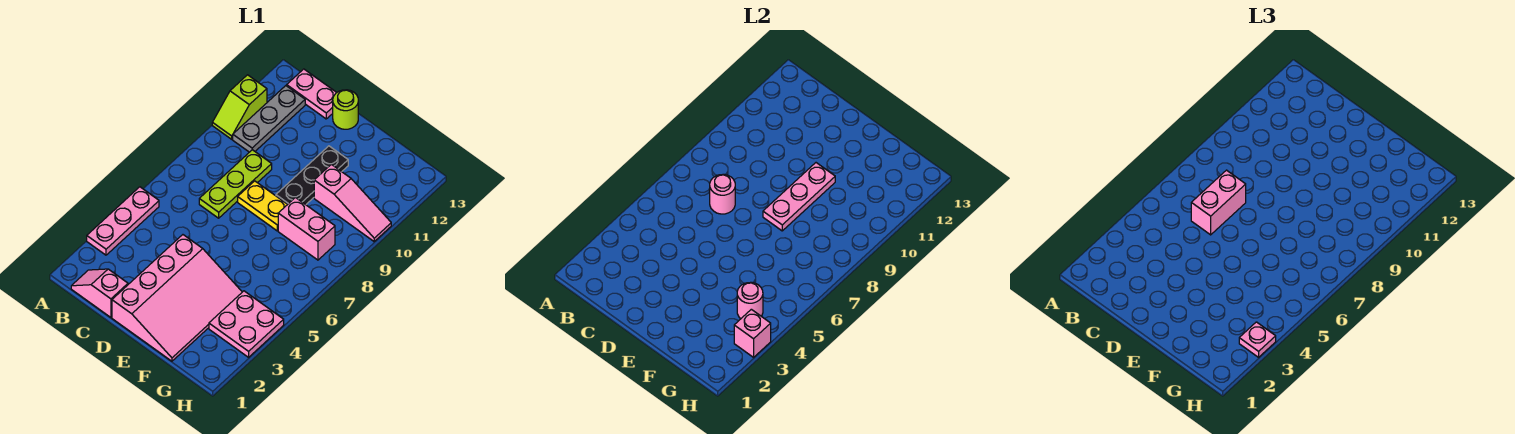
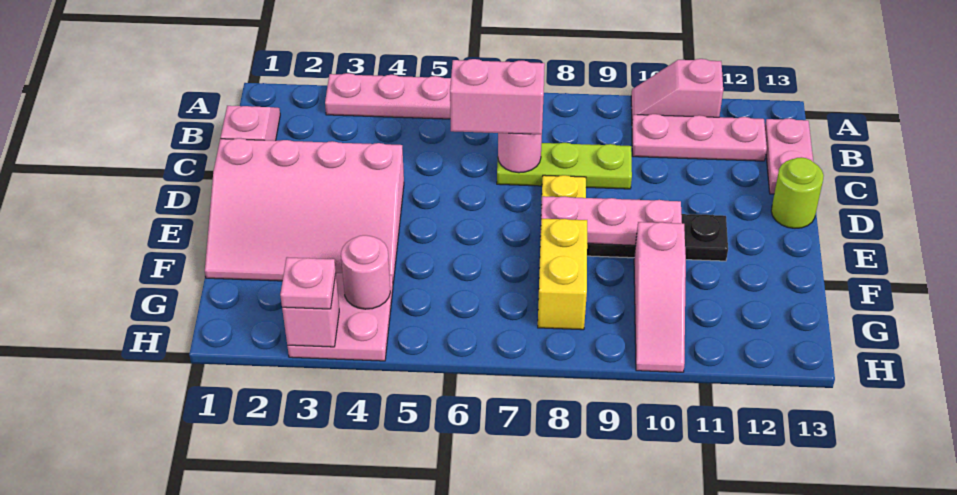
lime slope A10:A11 level 1 top 11 -> pink slope A10:A11 level 1 top 11
grey plate B10:B12 level 1 -> pink plate B10:B12 level 1
pink brick F8:G8 level 1 -> yellow brick F8:G8 level 1

